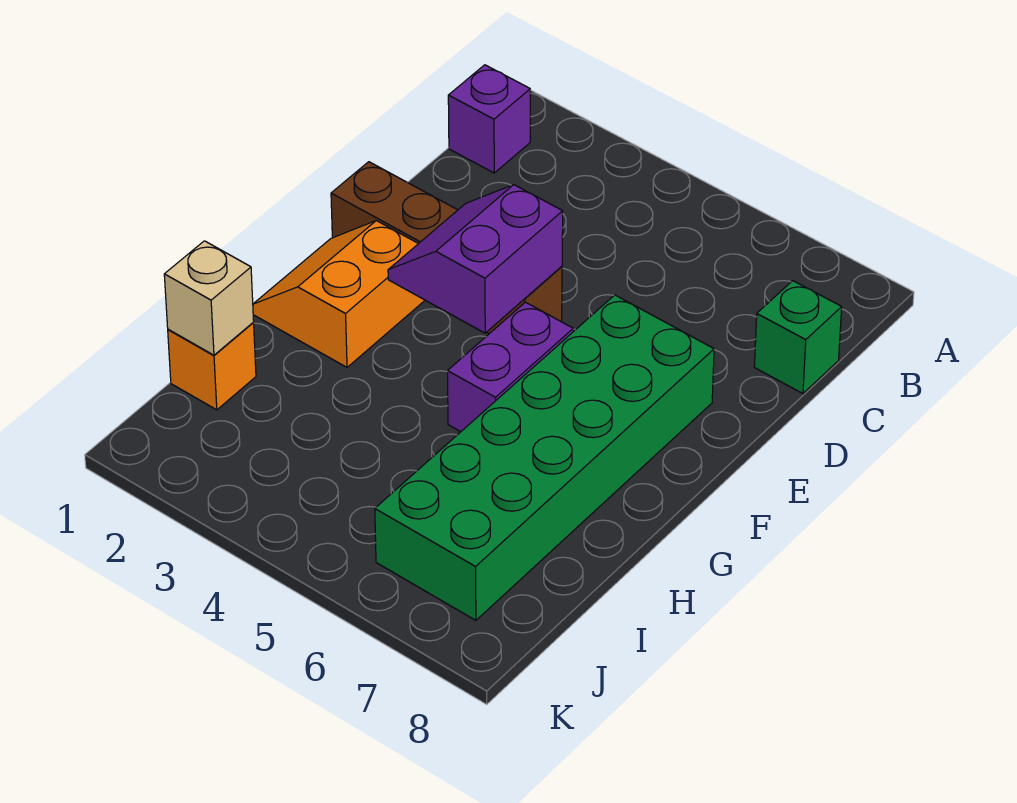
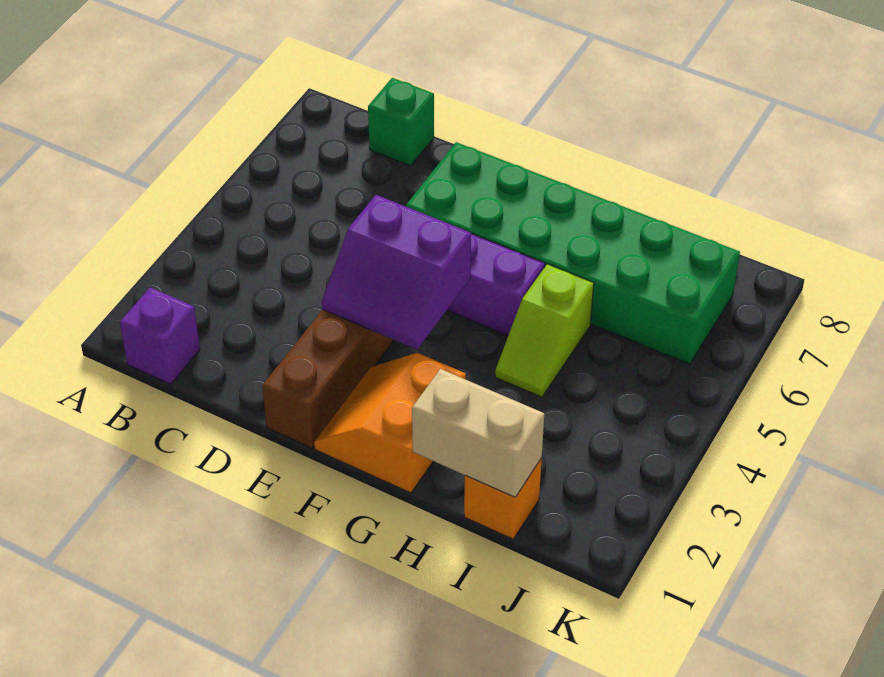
orange slope F1:G2 level 1 top 2 -> orange slope F1:G2 level 1 top G
none -> lime slope H4:H5 level 1 top 5
tan brick I1 level 2 -> tan brick H1:I1 level 2

